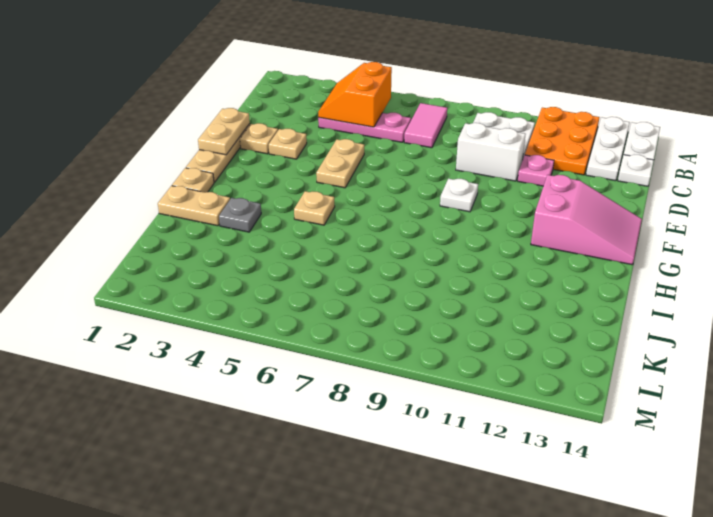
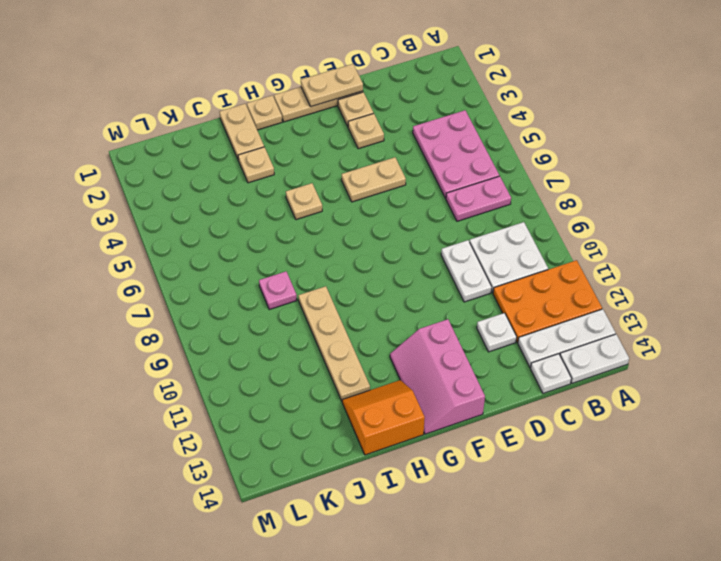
orange slope B4:C5 level 2 top 5 -> orange slope H13:I14 level 1 top 14
pink tile B7:C7 level 1 -> pink plate B7:C7 level 1
pink plate C4:C6 level 1 -> pink plate B4:C6 level 1
white brick D9:D10 level 1 -> white plate D9:D10 level 1
pink plate D11 level 1 -> pink plate J8 level 1
white plate F9 level 1 -> white plate D12 level 1
pink slope F12:G14 level 1 top 12 -> pink slope F12:G14 level 1 top F
grey plate I3 level 1 -> tan plate I3 level 1
none -> tan plate I9:I12 level 1

